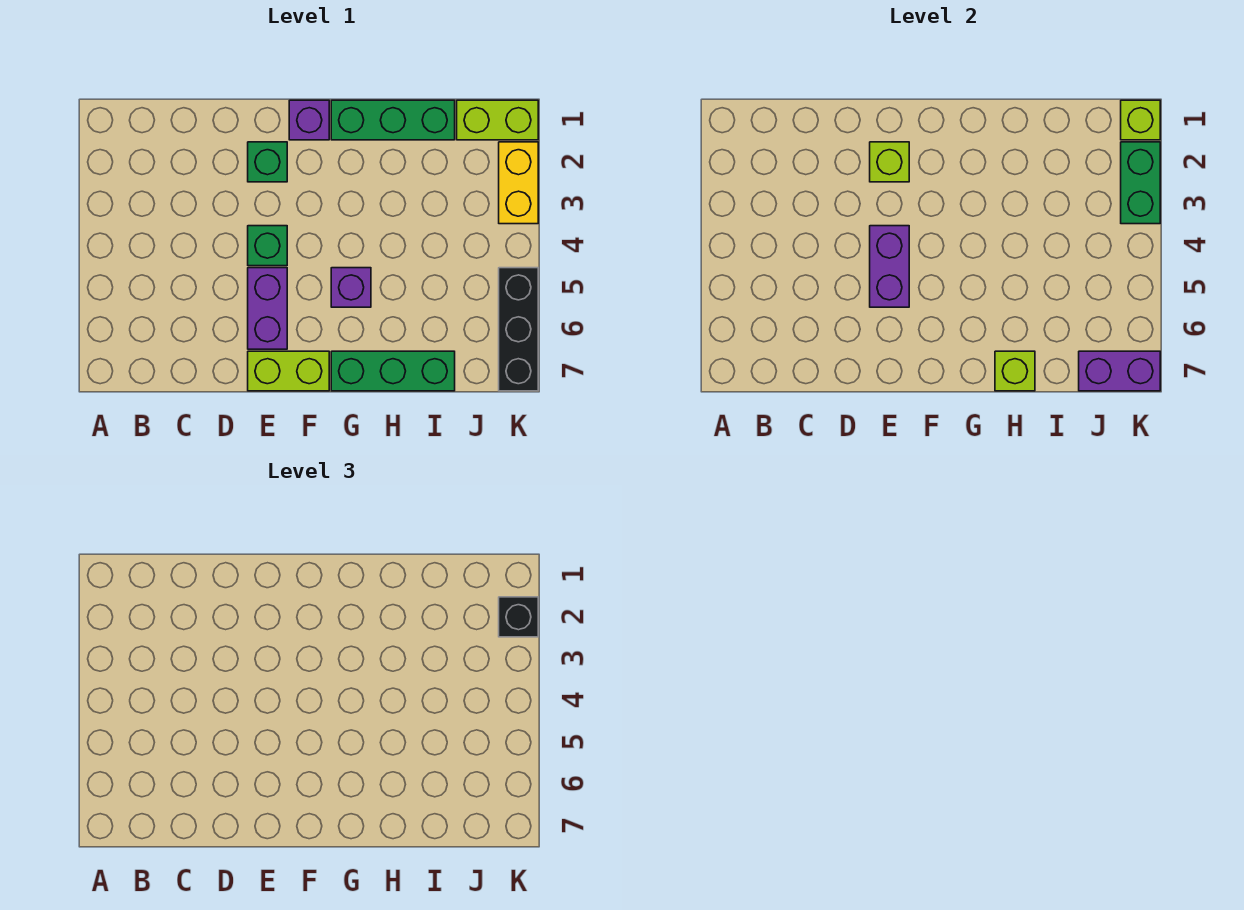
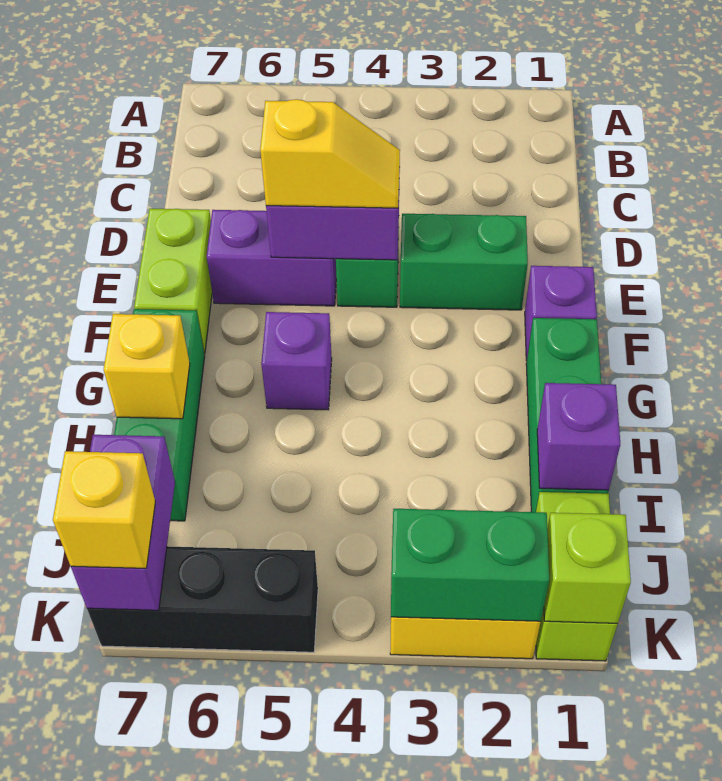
green brick E2 level 1 -> green brick E2:E3 level 1
lime brick E2 level 2 -> none
none -> yellow slope E4:E5 level 3 top 5
lime brick H7 level 2 -> yellow brick H7 level 2
none -> purple brick I1 level 2
black brick K2 level 3 -> none
none -> yellow brick K7 level 3

